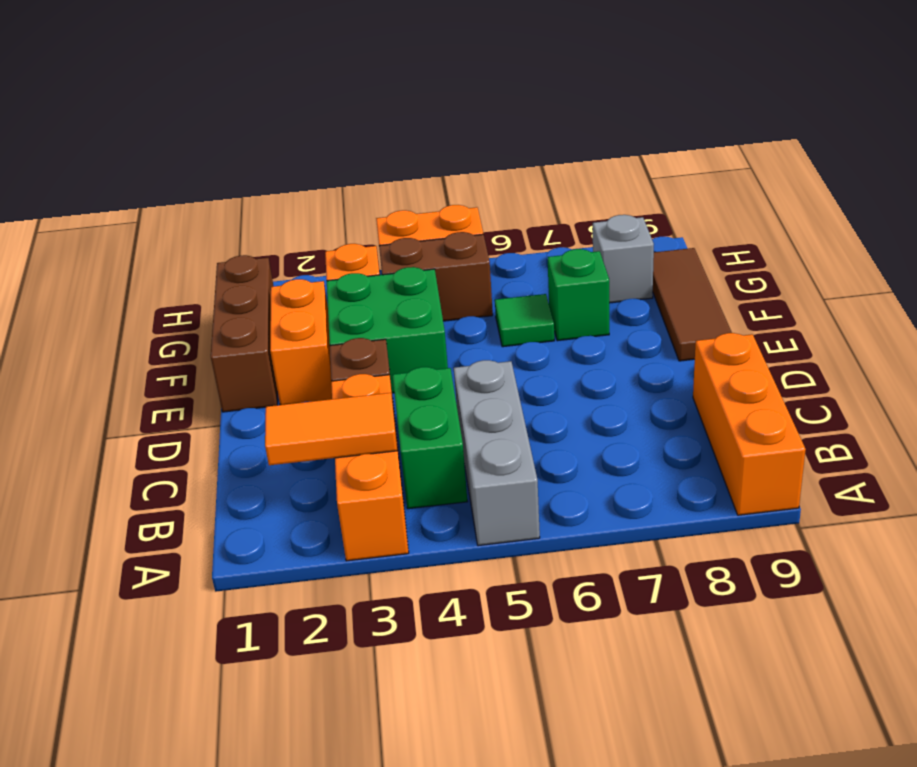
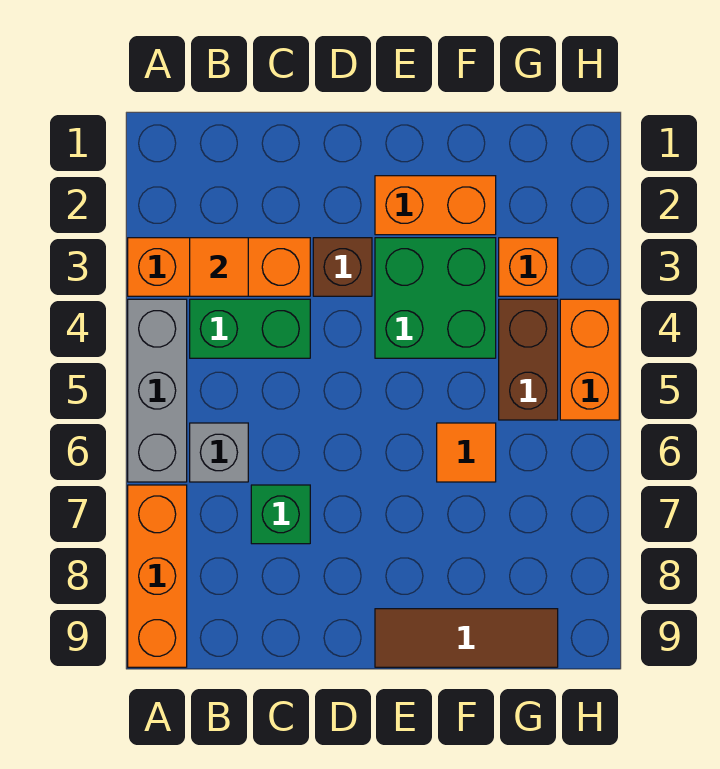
grey brick A5:C5 level 1 -> grey brick A4:A6 level 1
orange brick A9:C9 level 1 -> orange brick A7:A9 level 1
orange tile B2:B3 level 2 -> orange tile B3 level 2
brown brick E1:G1 level 1 -> none
green tile F6 level 1 -> orange tile F6 level 1
green brick F7 level 1 -> green brick C7 level 1
grey brick G8 level 1 -> grey brick B6 level 1

